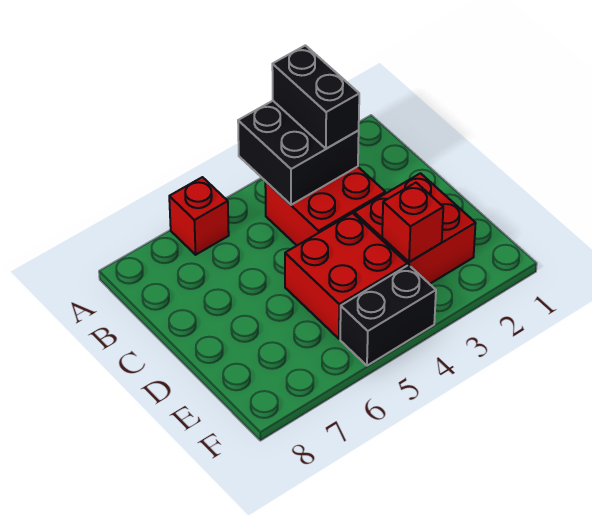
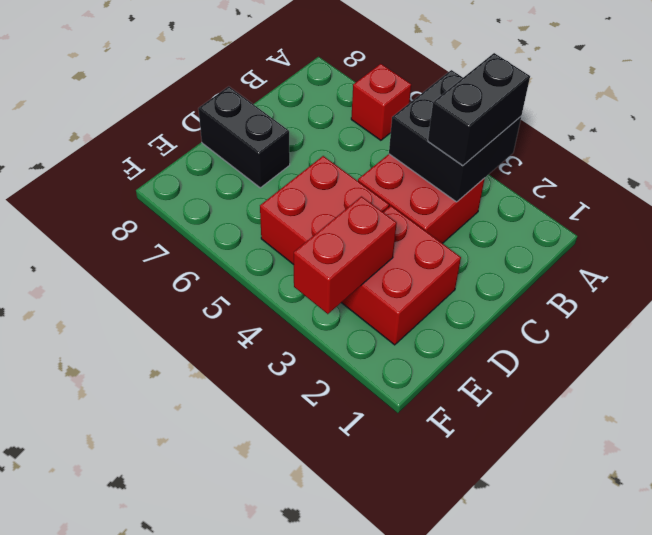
red brick E3 level 2 -> red brick E3:F3 level 2
black brick F4:F5 level 1 -> black brick D7:D8 level 1

